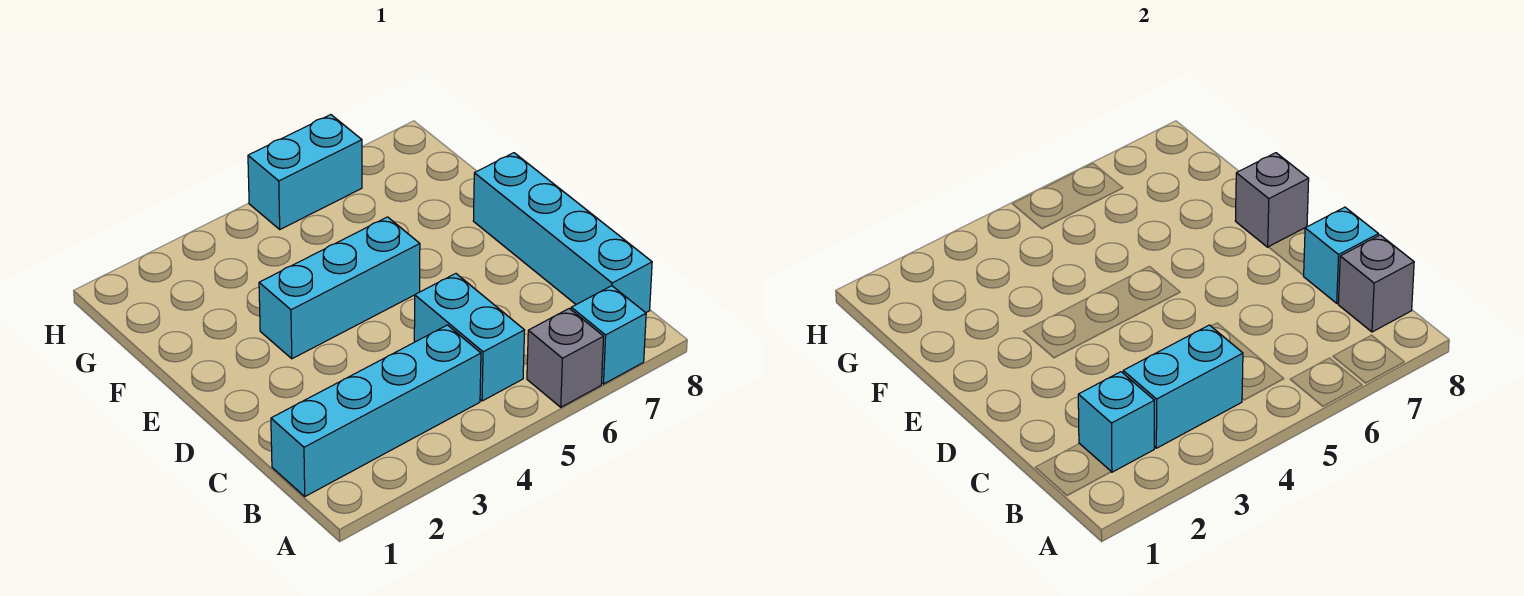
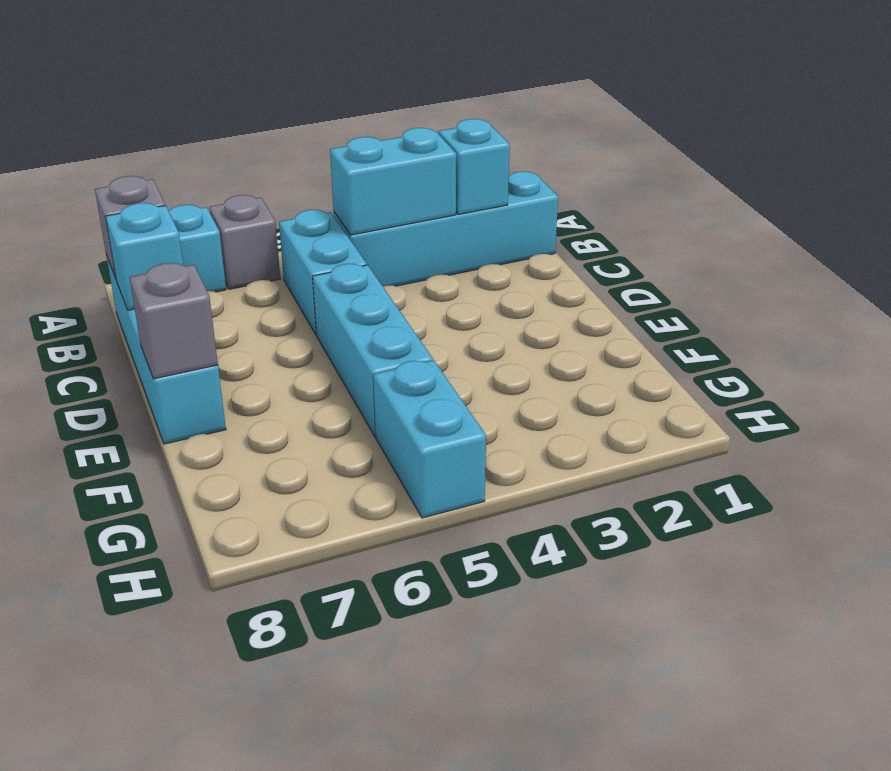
cyan brick E3:E5 level 1 -> cyan brick D5:F5 level 1
cyan brick H5:H6 level 1 -> cyan brick G5:H5 level 1

